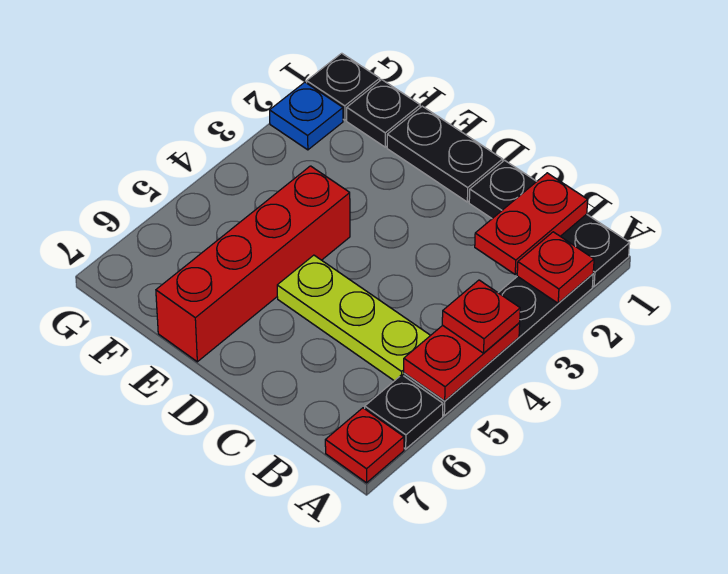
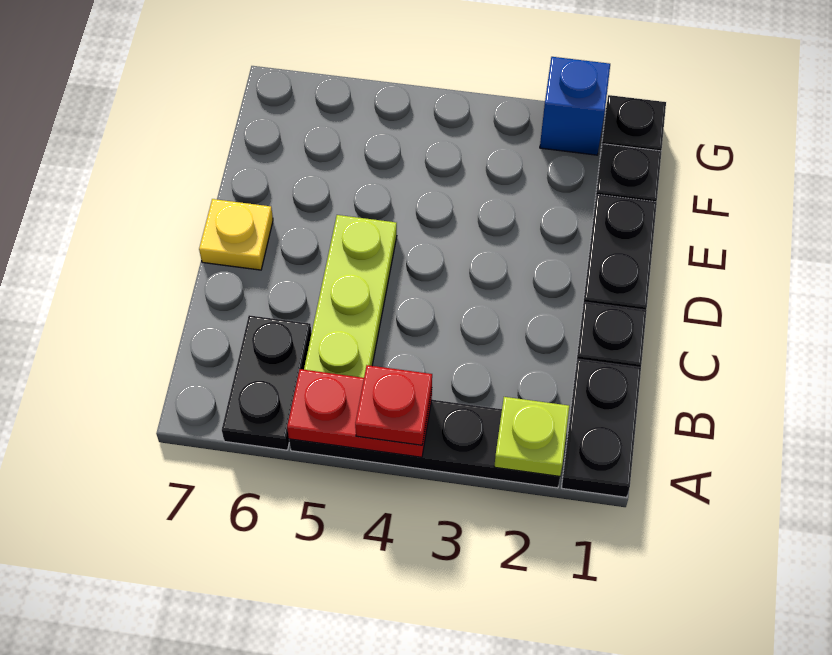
red plate A2 level 2 -> lime plate A2 level 2
black plate A6 level 1 -> black plate A6:B6 level 1
red plate A7 level 1 -> none
red plate B1:B2 level 2 -> none
none -> yellow plate D7 level 1
red brick E4:E7 level 1 -> none
blue plate G2 level 1 -> blue brick G2 level 1

